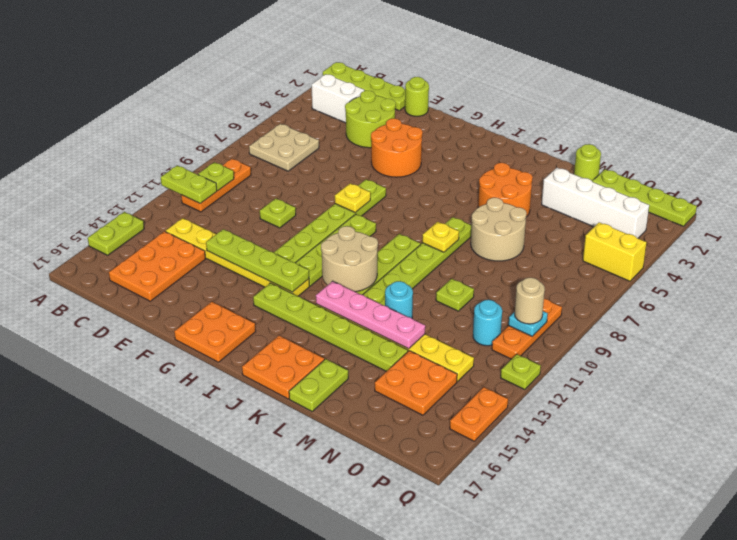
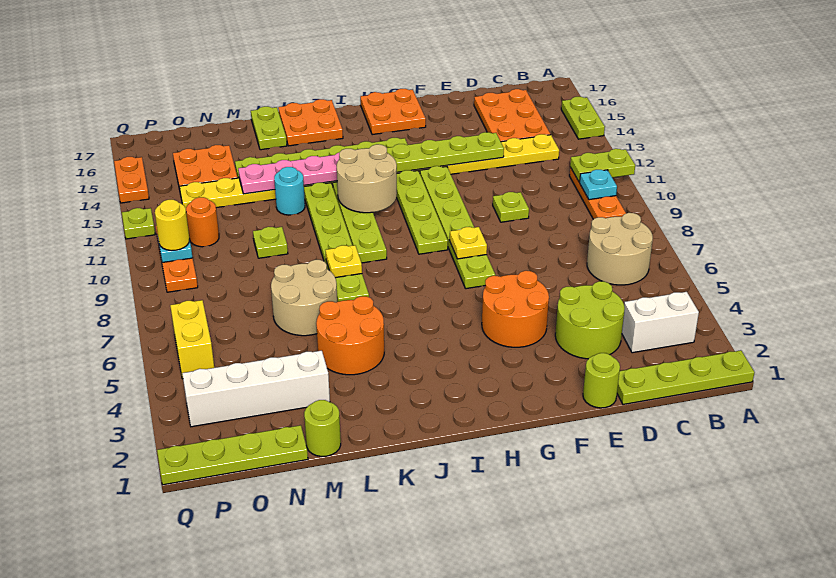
tan plate B6:C7 level 1 -> tan round brick B6:C7 level 1
lime plate B10 level 2 -> cyan plate B10 level 2
cyan round brick O11 level 1 -> orange round brick O11 level 1
yellow brick P5:Q5 level 1 -> yellow brick P5:P6 level 1
tan round brick P10 level 3 -> yellow round brick P10 level 3

